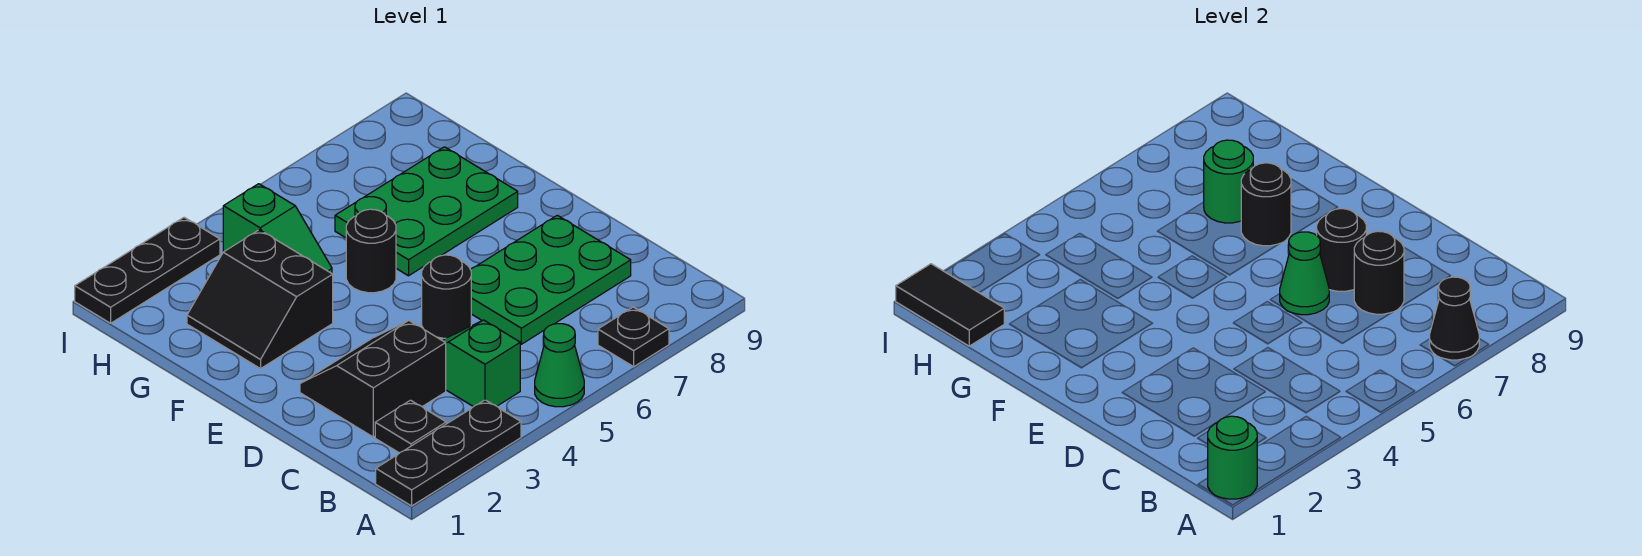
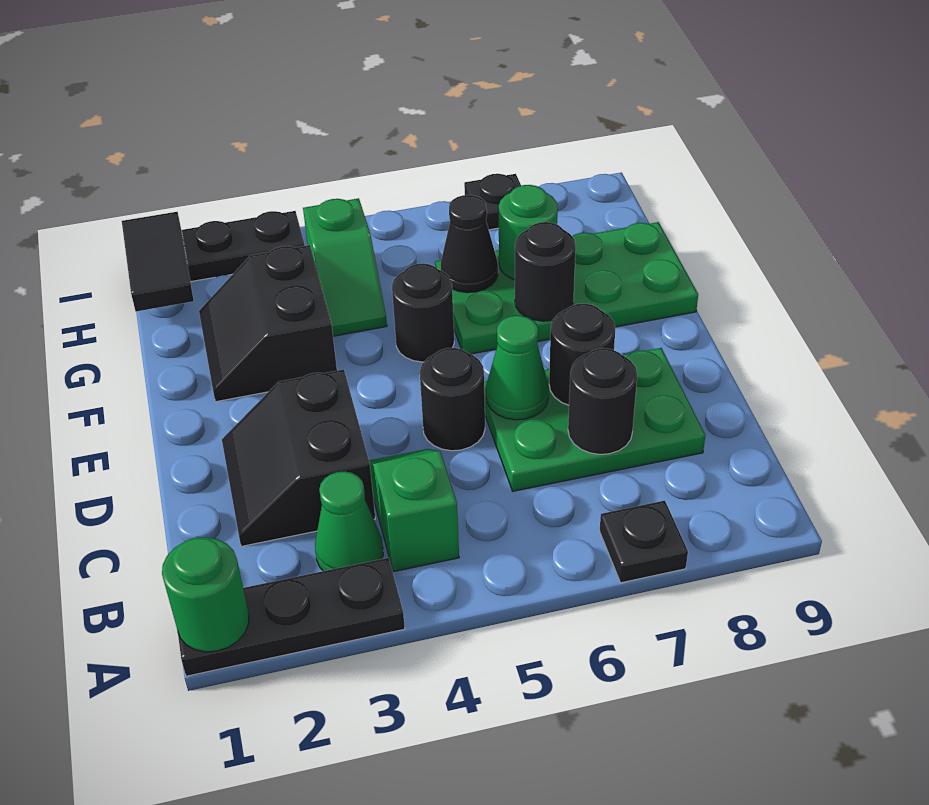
green cone A5 level 1 -> green cone B3 level 1
black cone A7 level 2 -> black cone G6 level 2
black plate B2 level 1 -> black plate I7 level 1
black slope C2:D3 level 1 top C -> black slope C2:D3 level 1 top 3
green plate F6:G8 level 1 -> green plate F6:G9 level 1

